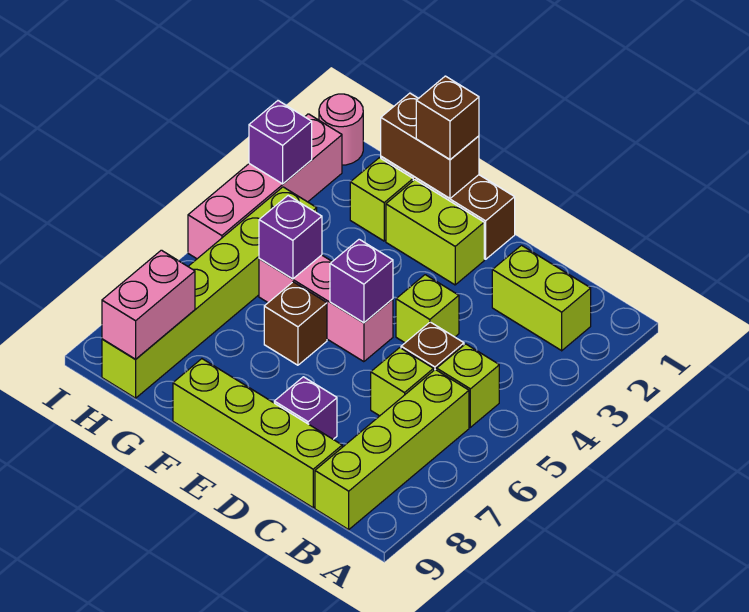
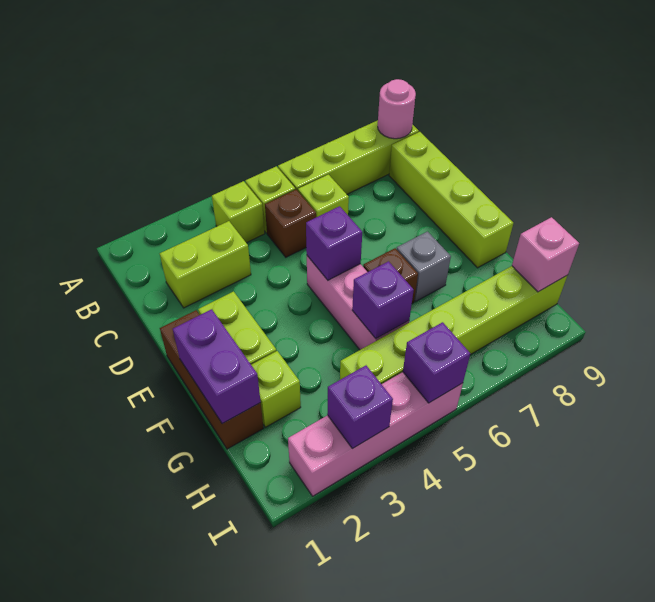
lime brick B2:C2 level 1 -> lime brick C2:C3 level 1
lime brick D4 level 1 -> lime brick B4 level 1
purple brick D8 level 1 -> purple brick I5 level 2
brown brick F1:G1 level 2 -> purple brick F1:G1 level 2
brown brick F1 level 3 -> none
none -> grey brick F7 level 1
pink brick H8:H9 level 2 -> pink brick H9 level 2
pink round brick I1 level 1 -> pink round brick B9 level 2

